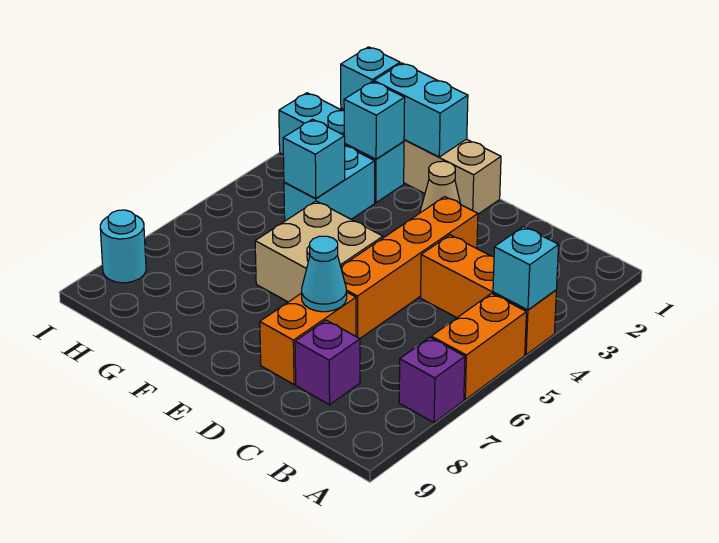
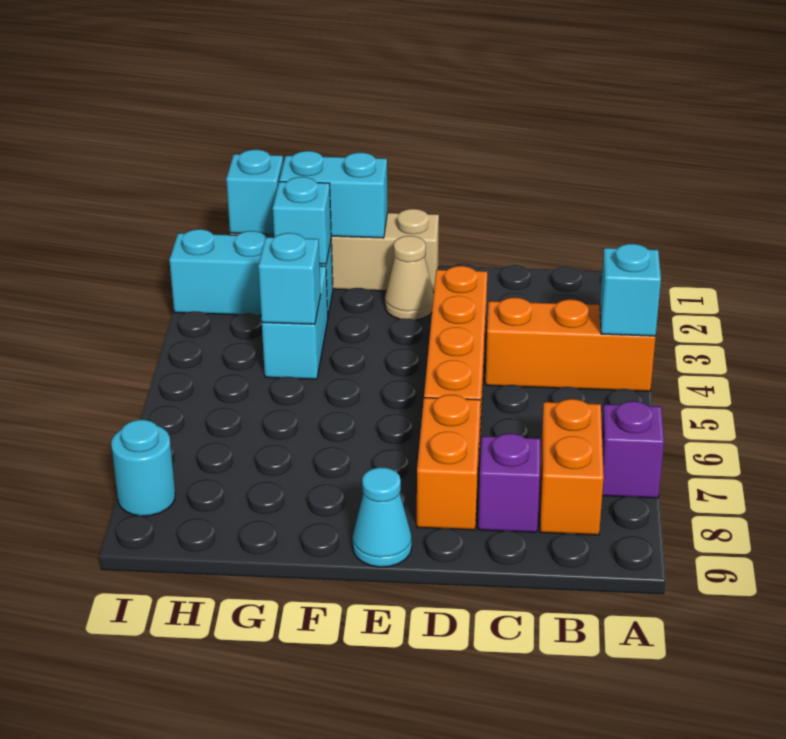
orange brick A5:A6 level 1 -> orange brick B7:B8 level 1
cyan cone D7 level 2 -> cyan cone E9 level 1
tan brick E5:F6 level 1 -> none

